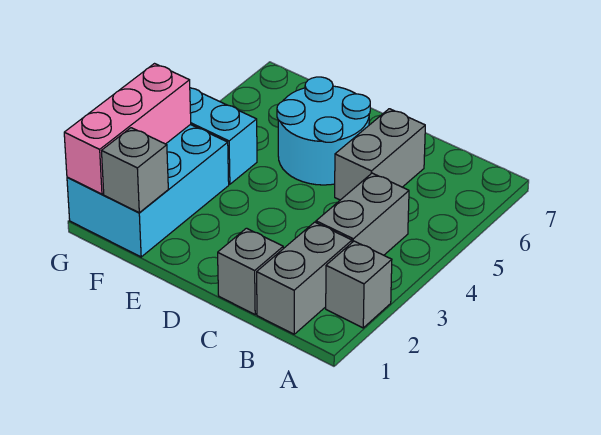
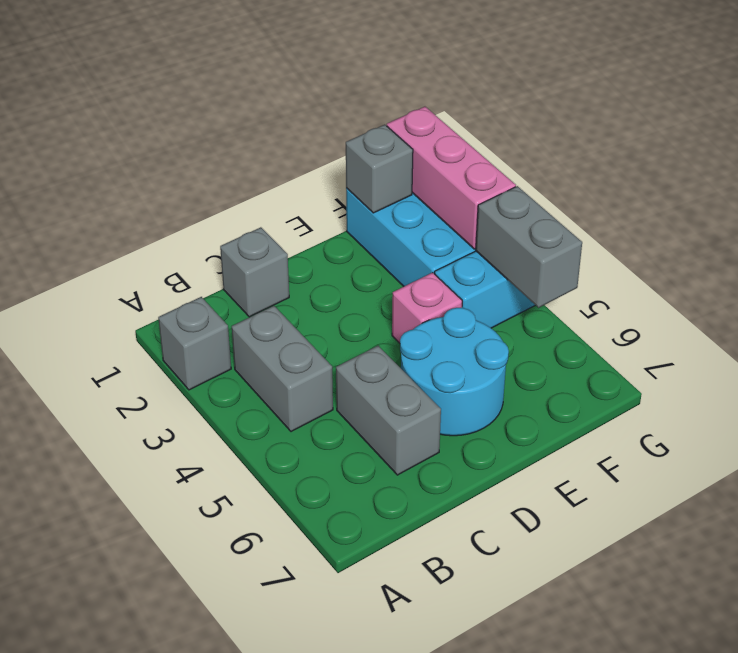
grey brick B1:B2 level 1 -> grey brick G4:G5 level 2
none -> pink brick E4 level 1

